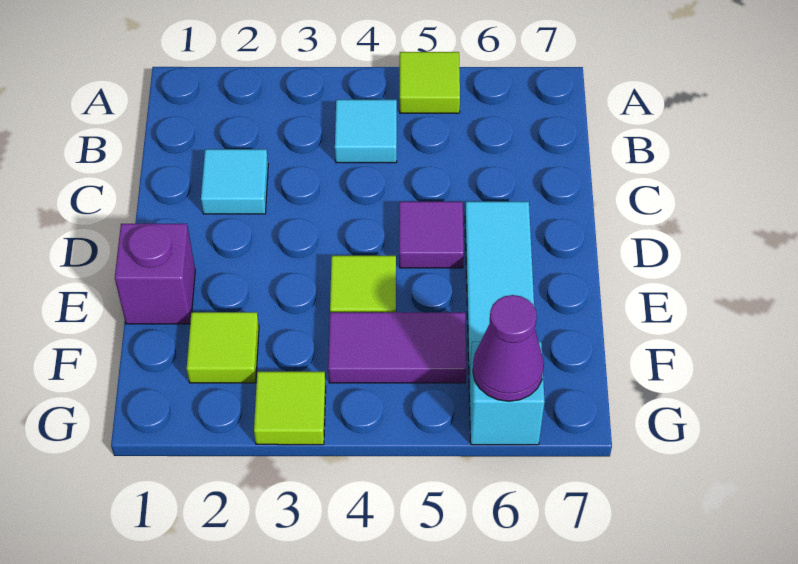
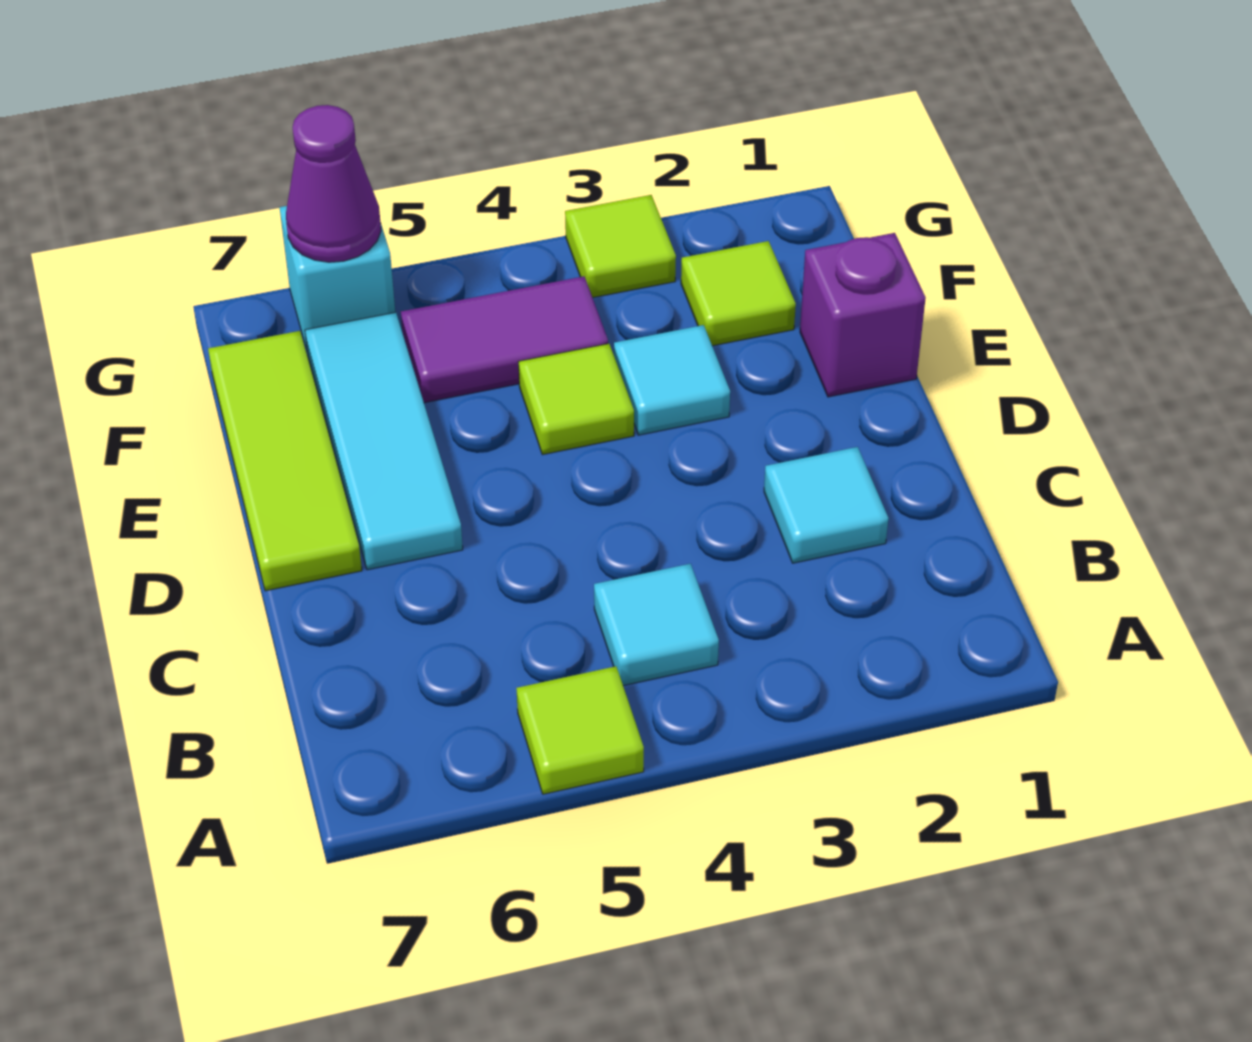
purple tile D5 level 1 -> none
none -> lime tile D7:F7 level 1
none -> cyan tile E3 level 1

